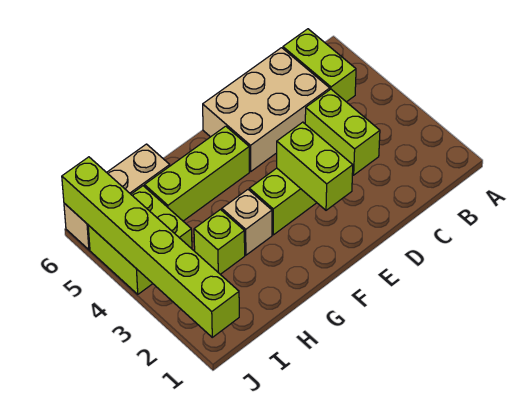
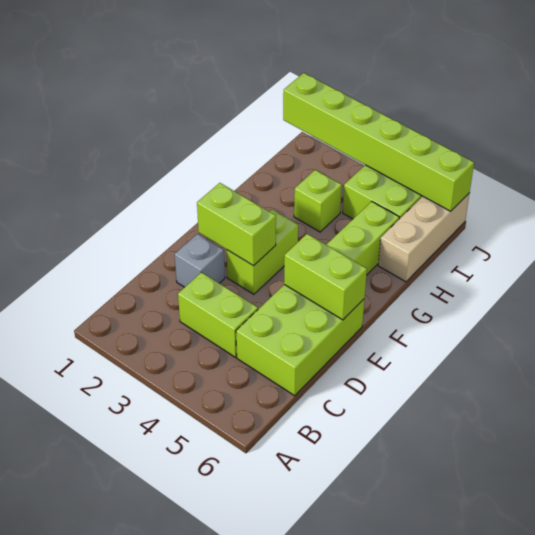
lime brick B5:B6 level 1 -> lime brick E5:E6 level 2
tan brick C5:E6 level 1 -> lime brick C5:E6 level 1
none -> grey brick D2 level 1
tan brick G3 level 1 -> none

